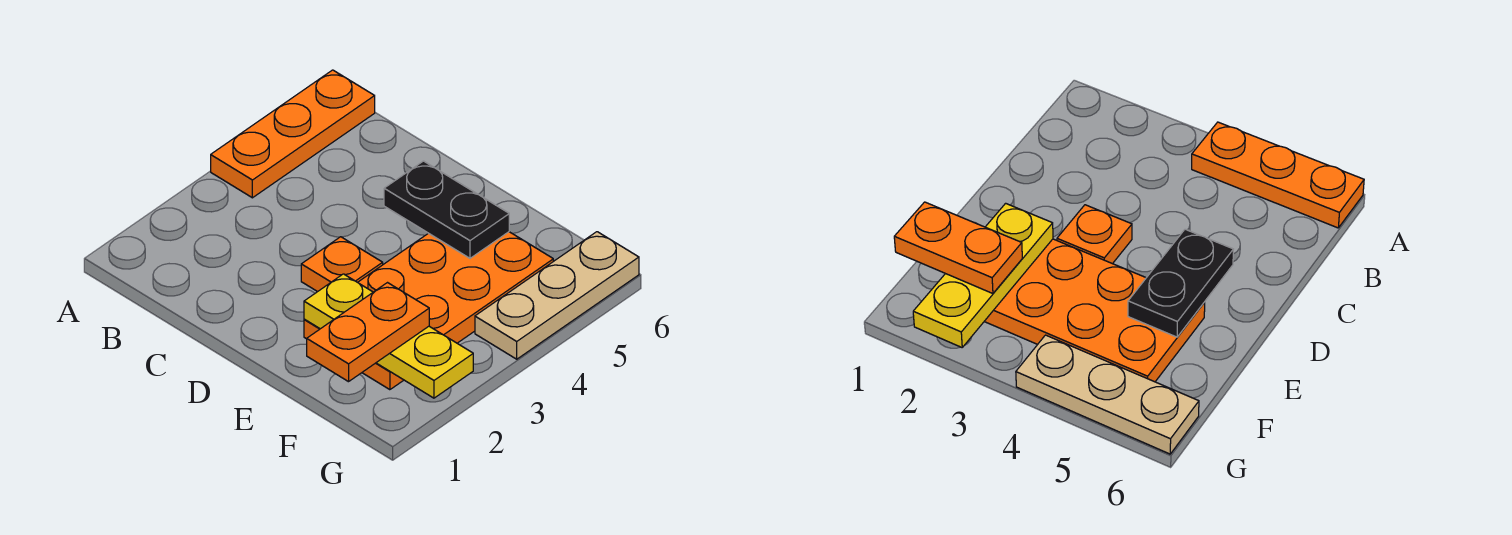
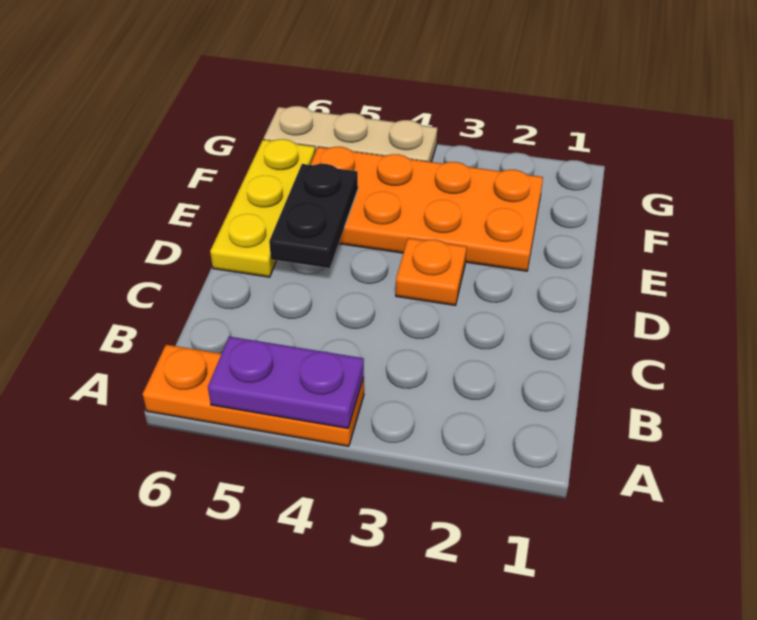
none -> purple plate A4:A5 level 2
yellow plate E2:G2 level 2 -> yellow plate D6:F6 level 1
orange plate F1:F2 level 3 -> none

